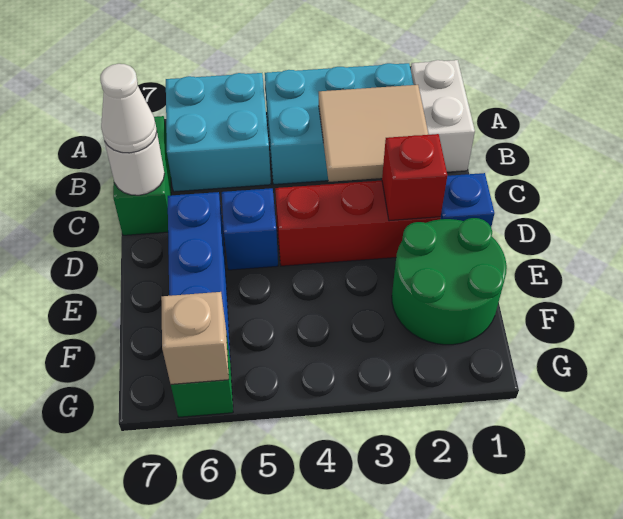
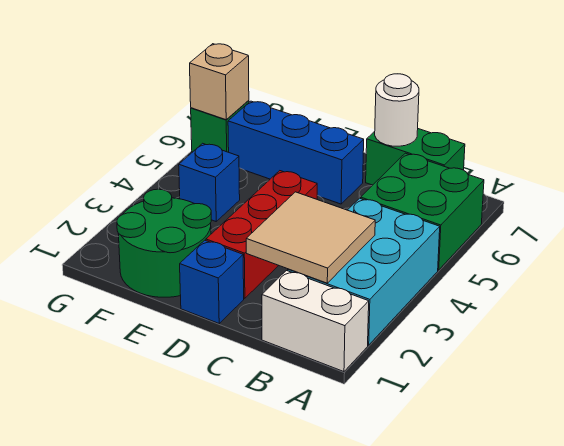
cyan brick A5:B6 level 1 -> green brick A5:B6 level 1
white cone C7 level 3 -> none
red brick D2 level 2 -> none
blue brick D5 level 1 -> blue brick F4 level 1

